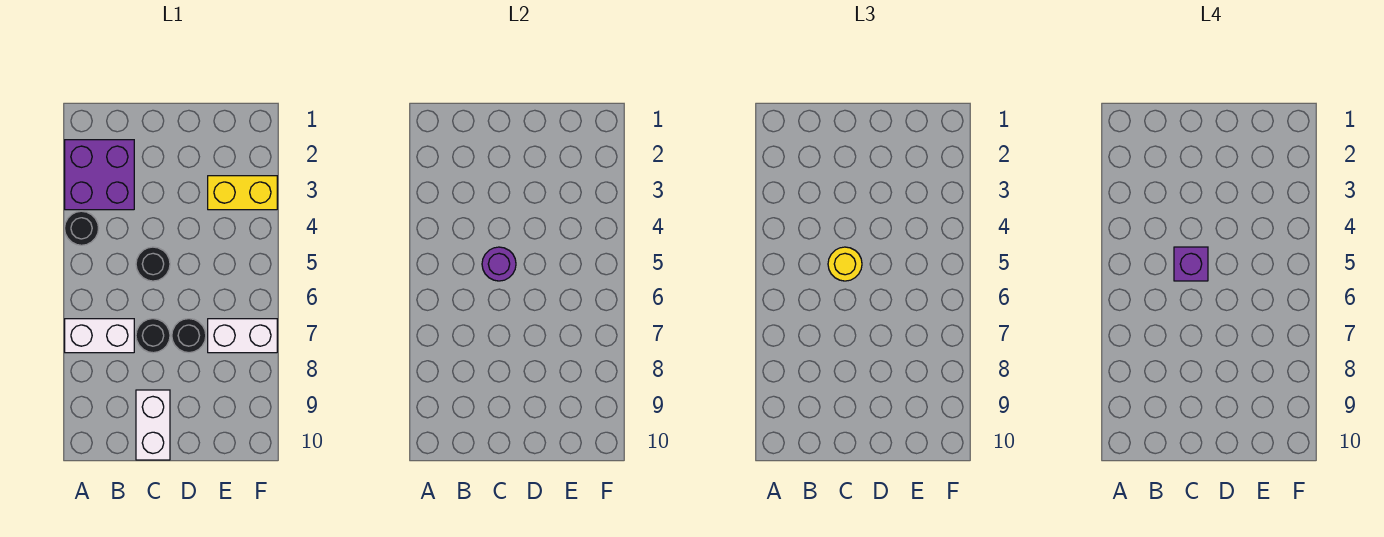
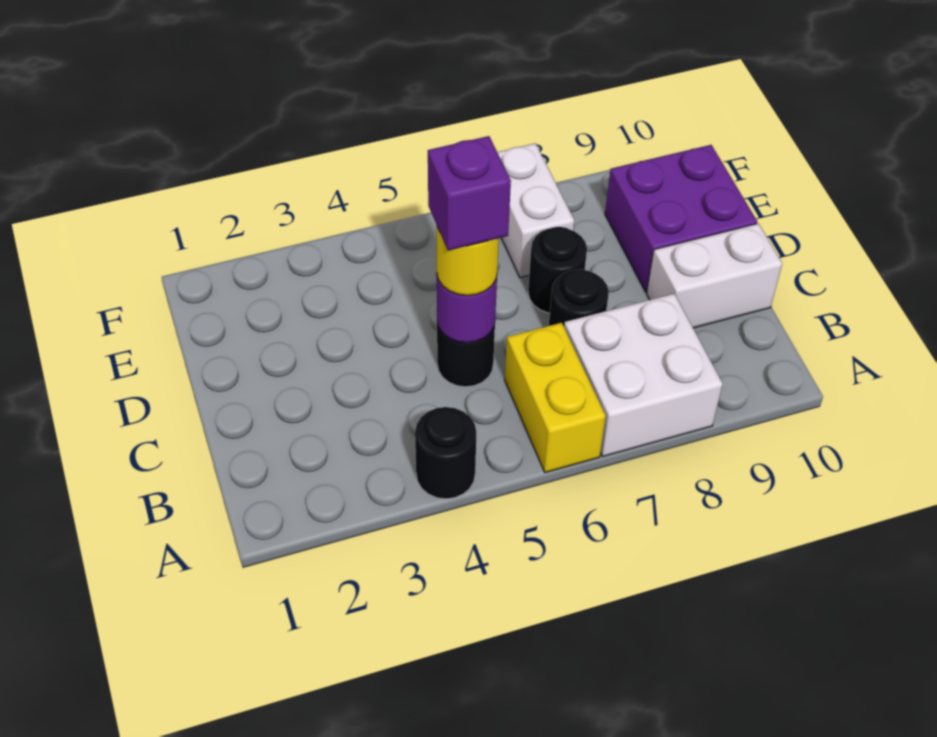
purple brick A2:B3 level 1 -> purple brick D9:E10 level 1
white brick A7:B7 level 1 -> white brick A7:B8 level 1
yellow brick E3:F3 level 1 -> yellow brick A6:B6 level 1

